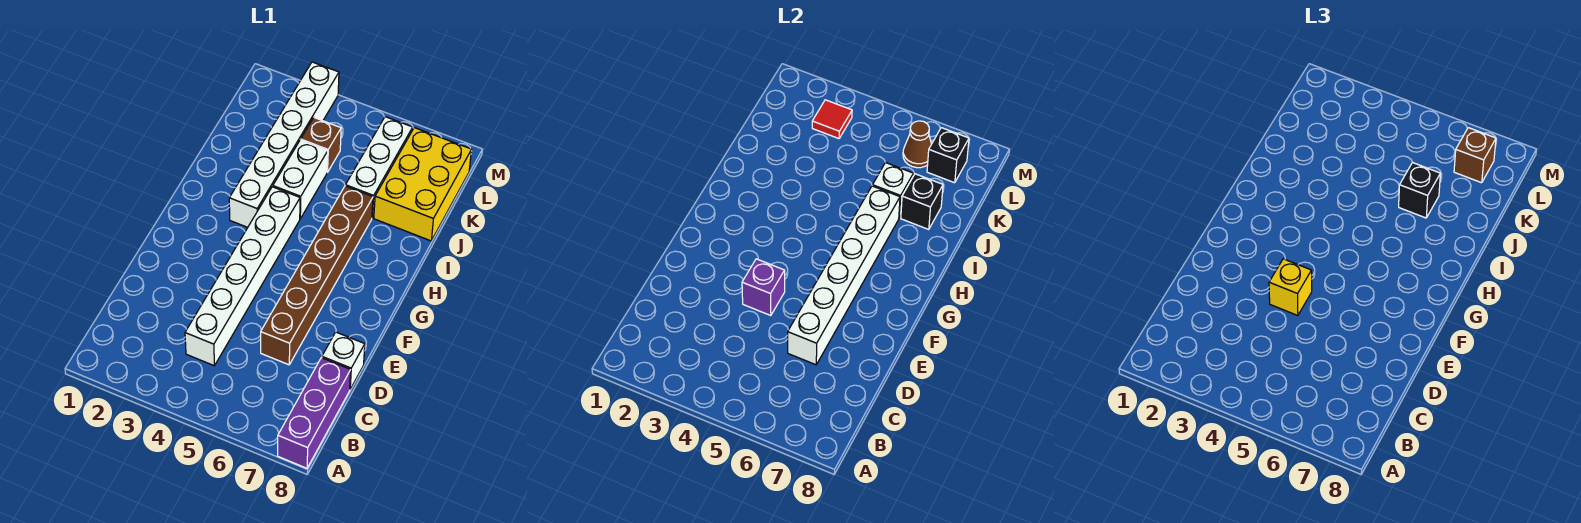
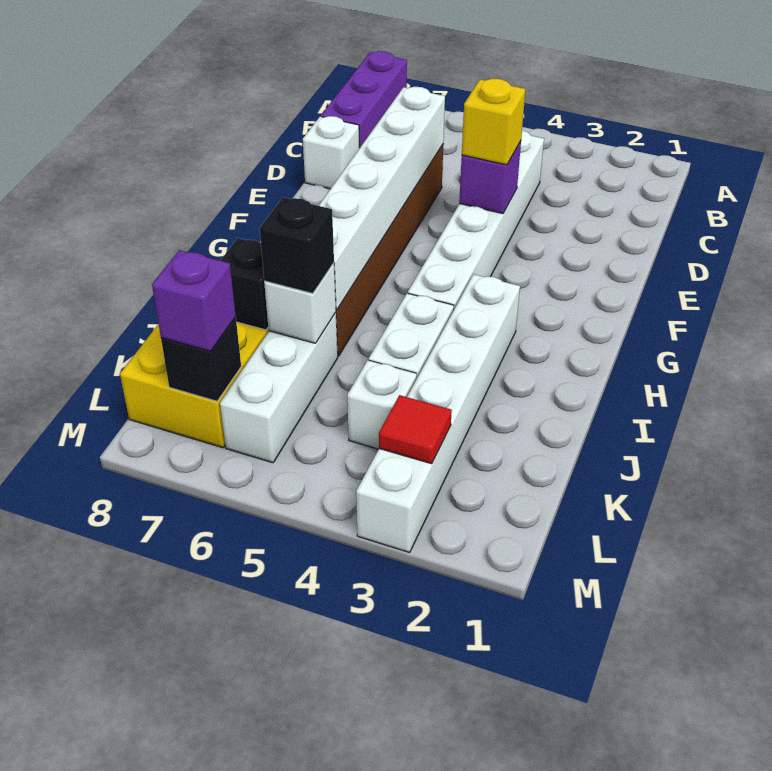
brown brick K4 level 1 -> white brick K4 level 1
brown cone L6 level 2 -> none
brown brick L7 level 3 -> purple brick L7 level 3

